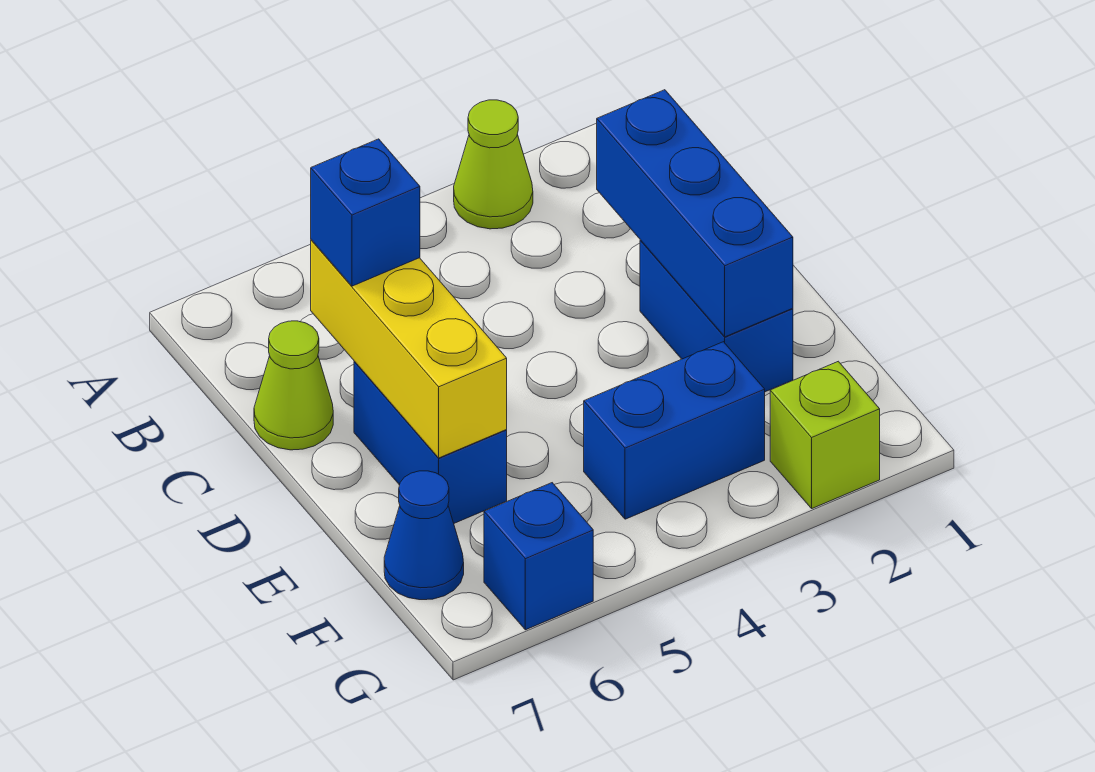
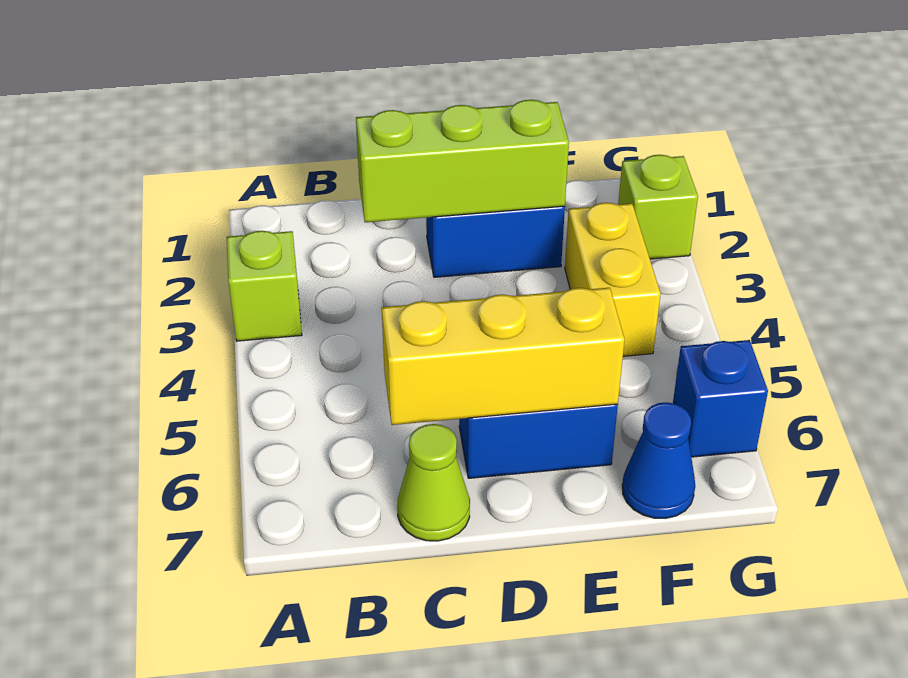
lime cone A3 level 1 -> lime brick A3 level 1
blue brick C2:E2 level 2 -> lime brick C2:E2 level 2
blue brick C6 level 3 -> none
blue brick F3:F4 level 1 -> yellow brick F3:F4 level 1

